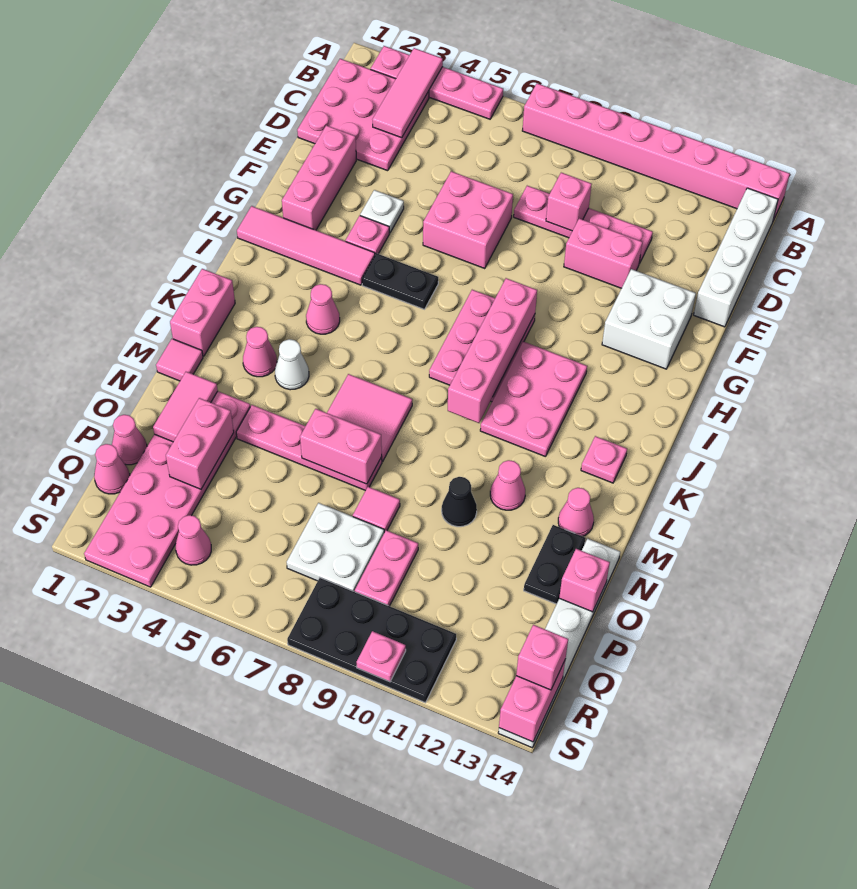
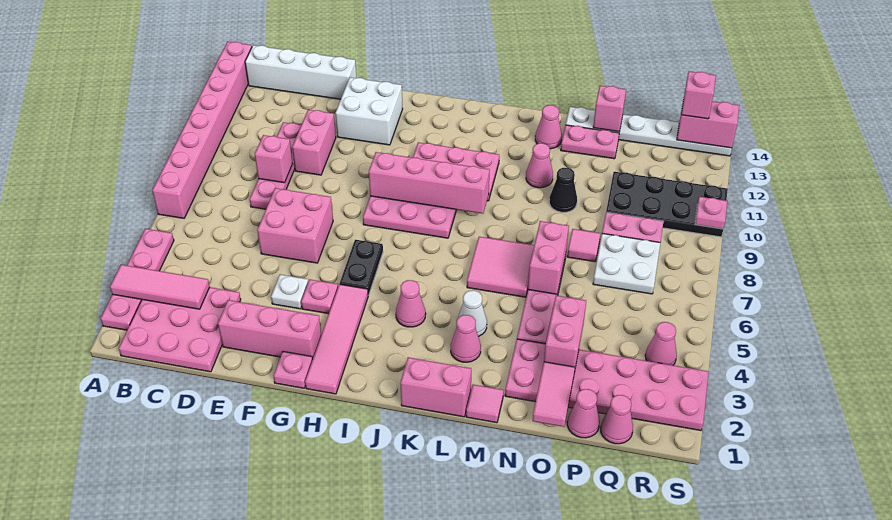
pink plate K13 level 1 -> pink plate G1 level 1
pink tile N2:O2 level 2 -> pink tile O1:O2 level 2
black plate N13:O13 level 1 -> pink plate N13:O13 level 1
pink brick O3:P3 level 2 -> pink brick O3:O4 level 2
black plate R8:S11 level 1 -> black plate P10:S11 level 1

